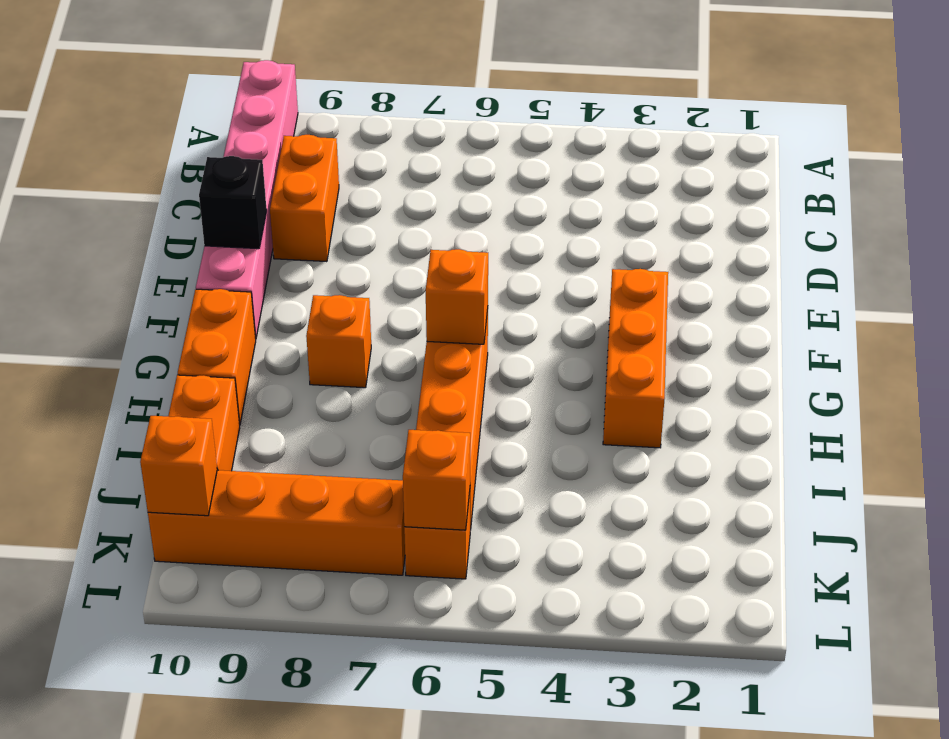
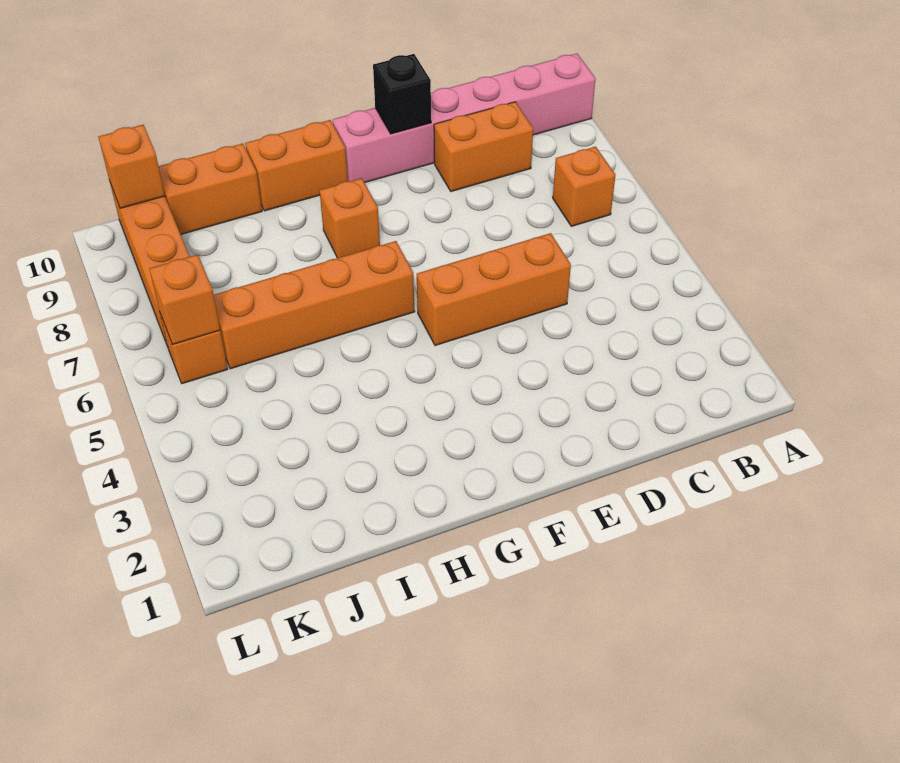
orange brick F3:H3 level 1 -> orange brick D5:F5 level 1
orange brick G6 level 2 -> orange brick B7 level 1

